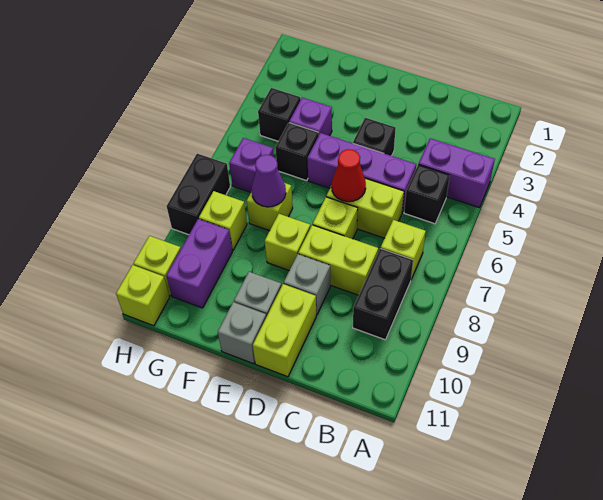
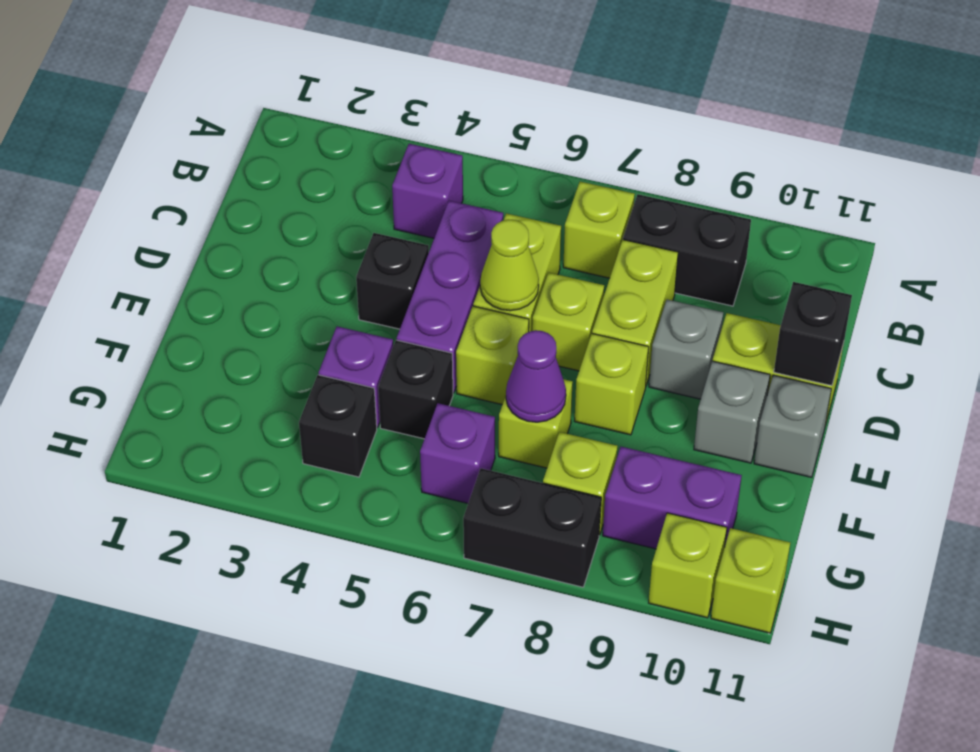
purple brick A4:B4 level 1 -> purple brick B4 level 1
black brick B5 level 1 -> black brick D11 level 2
red cone D6 level 2 -> lime cone D6 level 2
none -> lime brick E6 level 1

